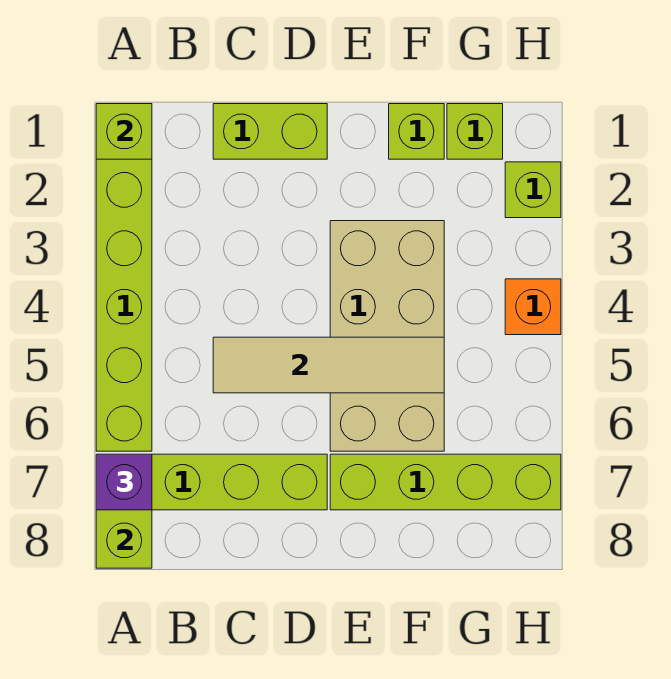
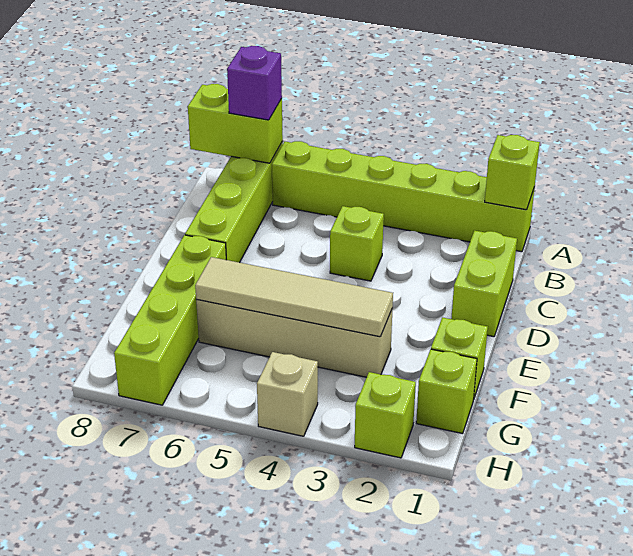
none -> lime brick C4 level 1
tan tile C5:F5 level 2 -> tan tile F3:F6 level 2
tan brick E3:F6 level 1 -> tan brick F3:F6 level 1
orange brick H4 level 1 -> tan brick H4 level 1

